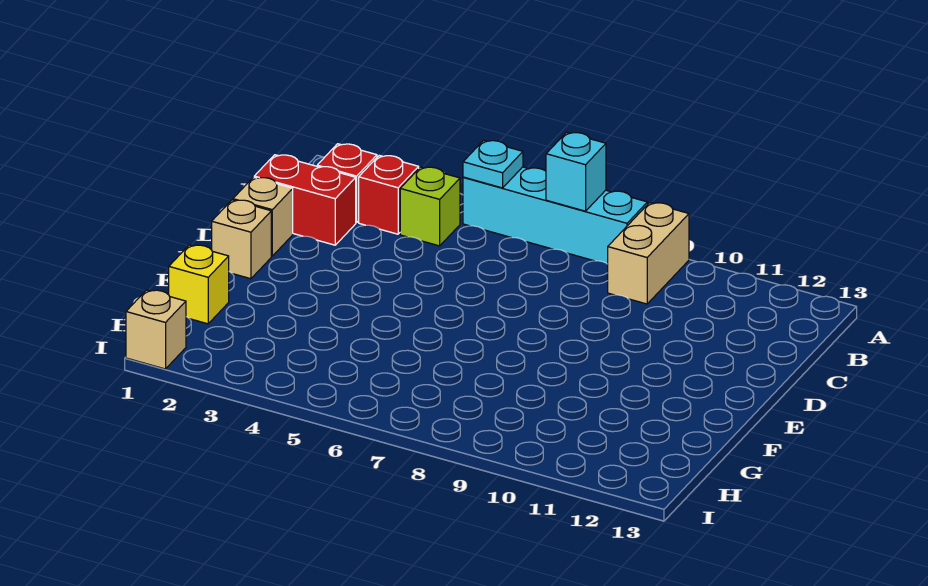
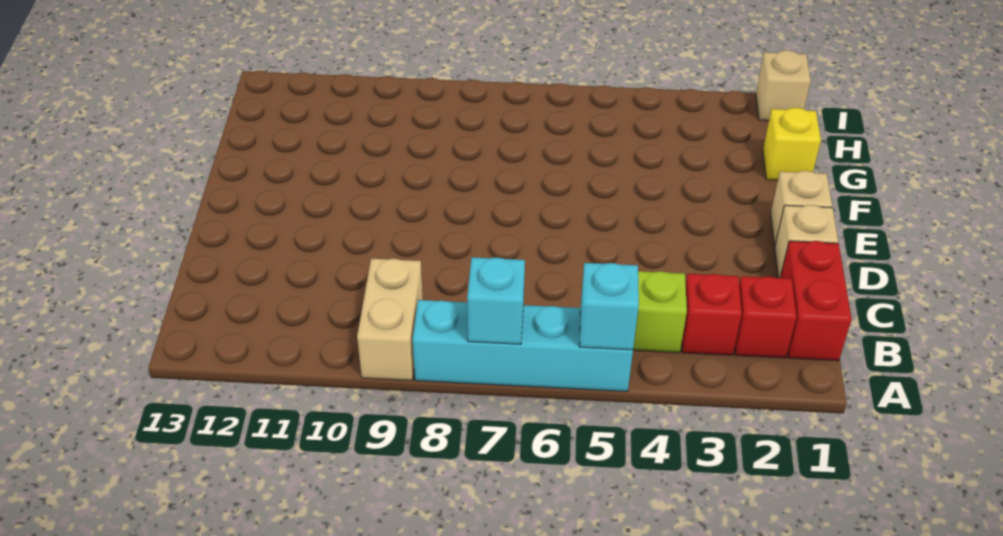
cyan plate A5 level 2 -> cyan brick A5 level 2
red brick C1:C2 level 1 -> red brick B1:C1 level 1

